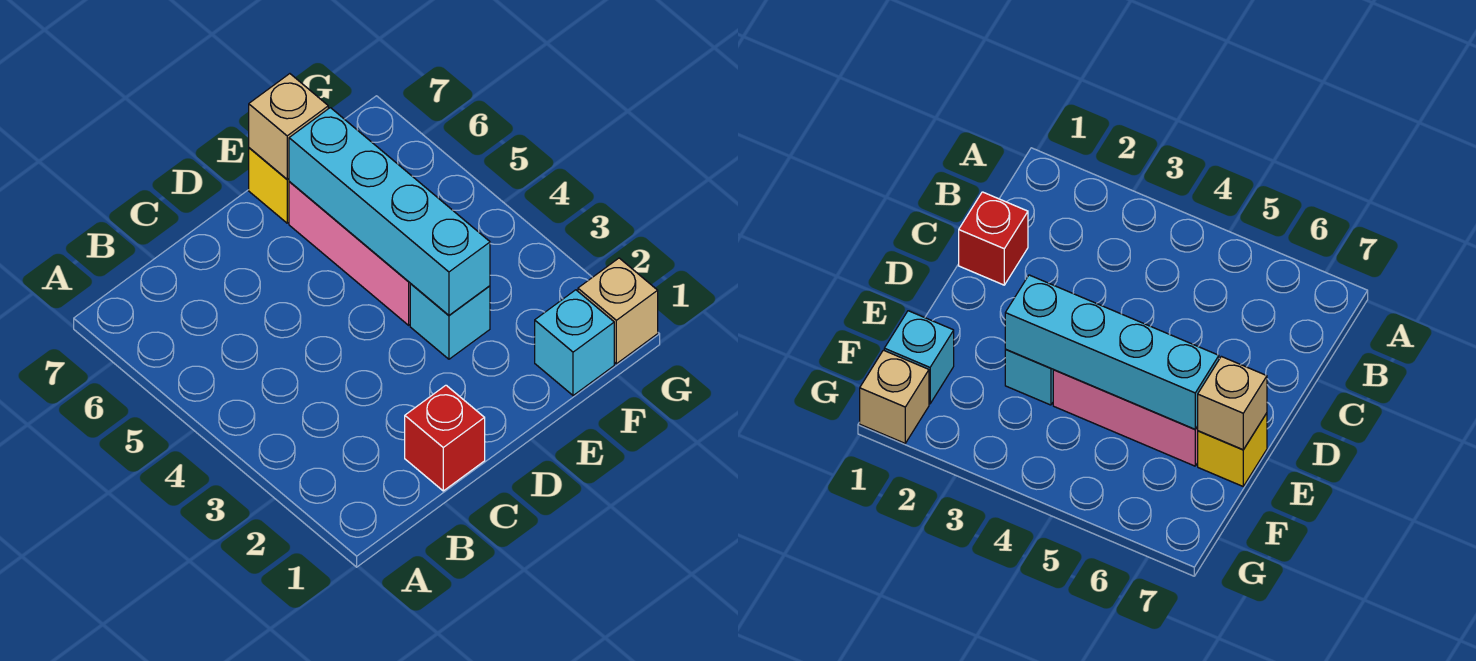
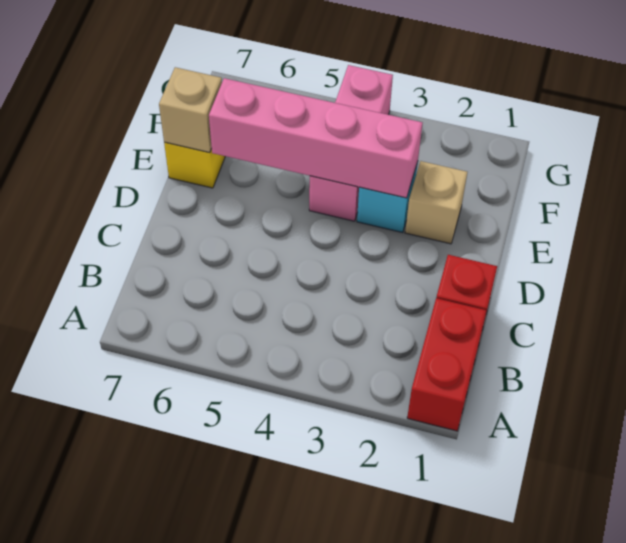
none -> red brick A1:B1 level 1
cyan brick E3:E6 level 2 -> pink brick E3:E6 level 2
pink brick E4:E6 level 1 -> pink brick E4:G4 level 1
cyan brick F1 level 1 -> none
tan brick G1 level 1 -> tan brick E2 level 1

